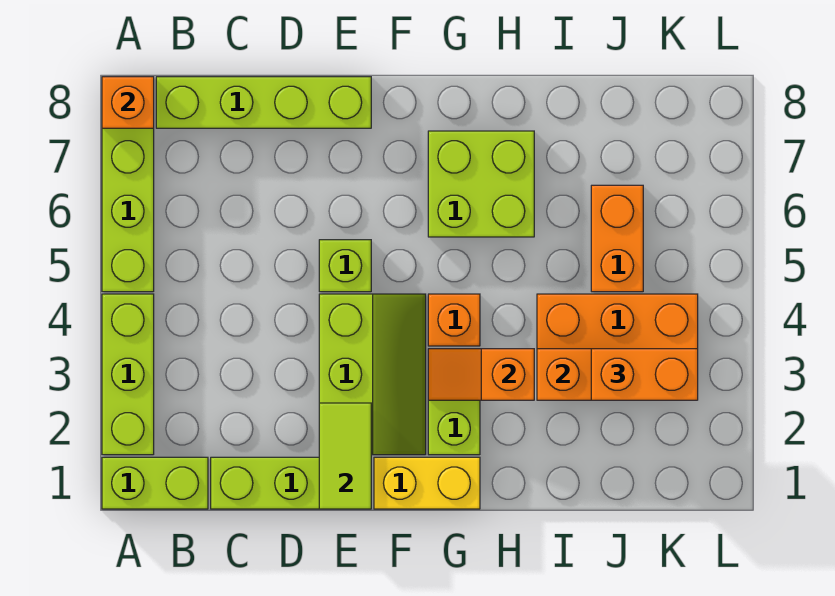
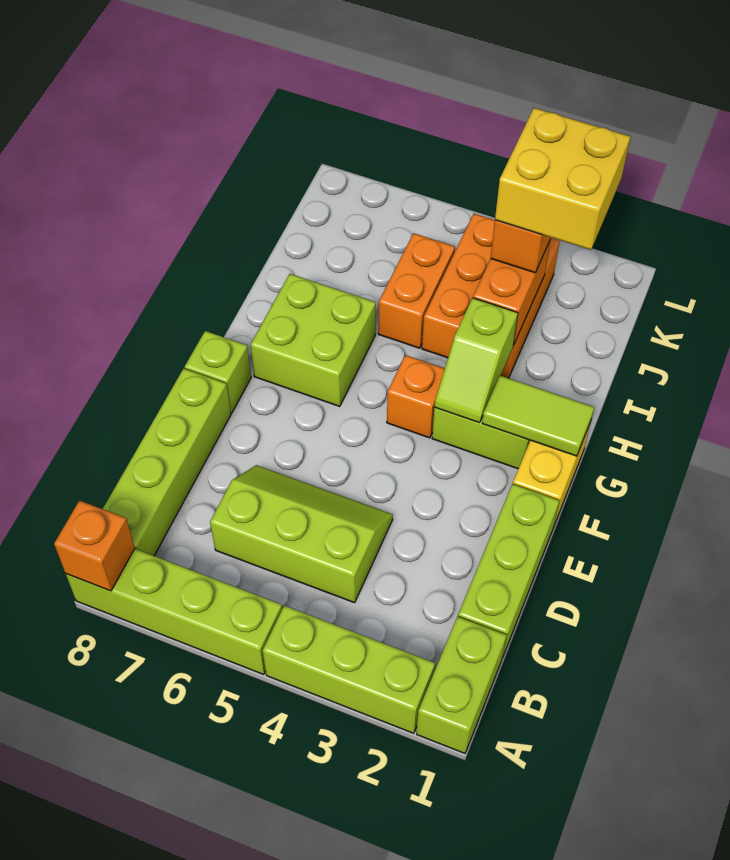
lime tile E1:E2 level 2 -> lime tile G1:G2 level 2
lime slope E2:F4 level 1 top E -> lime slope C4:D6 level 1 top C
lime brick E5 level 1 -> lime brick F8 level 1
orange slope G3:H3 level 2 top H -> lime slope G3:H3 level 2 top H
none -> yellow brick J2:K3 level 4
orange brick J5:J6 level 1 -> orange brick I5:J5 level 1

